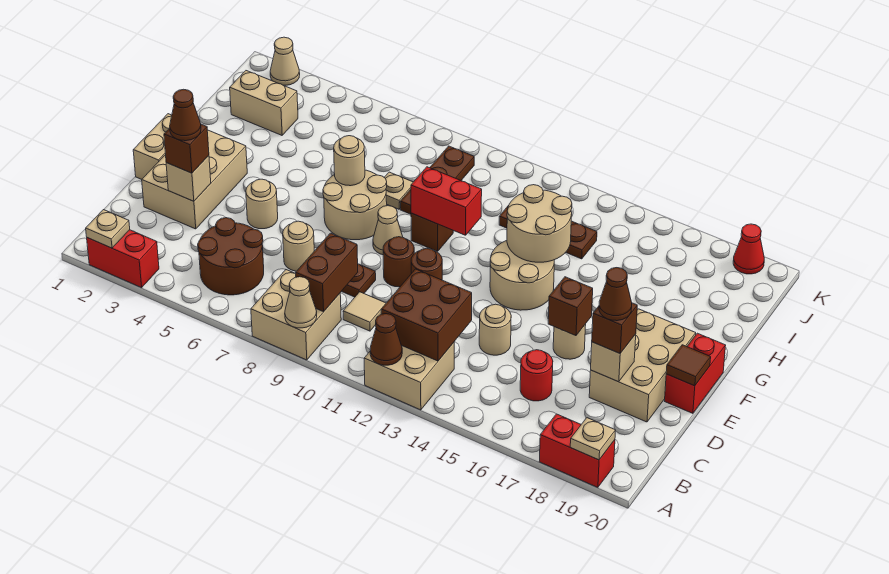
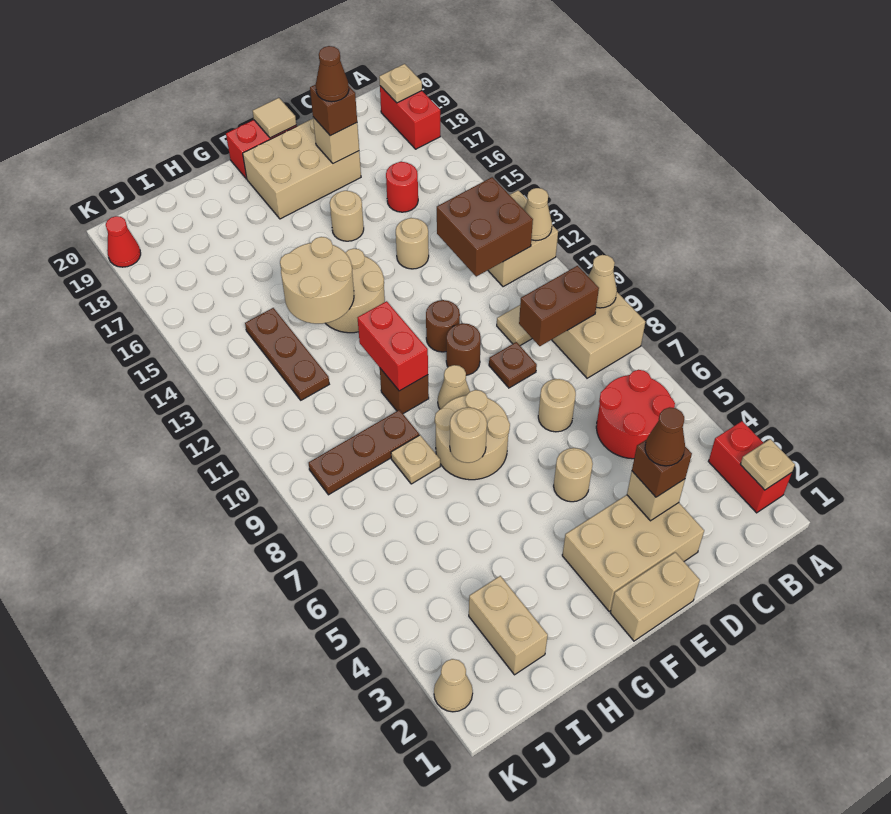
brown cone A12 level 2 -> tan cone A12 level 2
brown round brick B5:C6 level 1 -> red round brick B5:C6 level 1
brown brick E16 level 2 -> none
brown tile E20 level 2 -> tan tile E20 level 2

